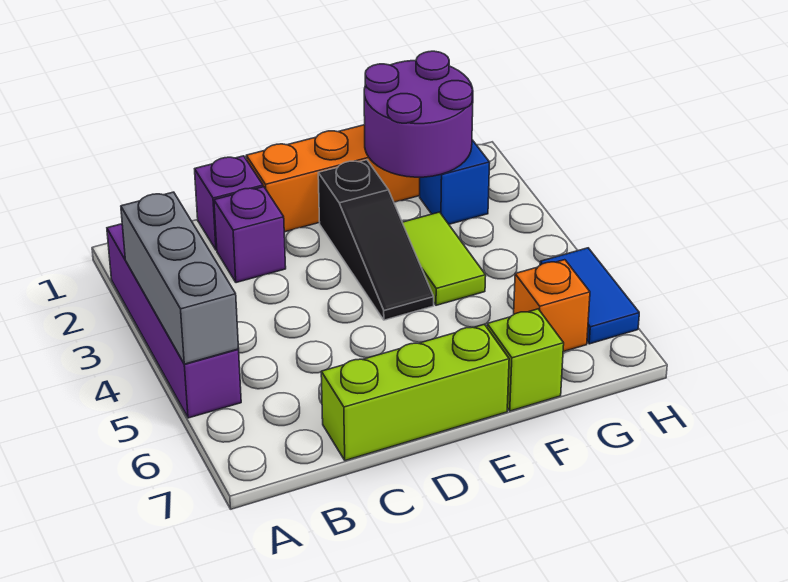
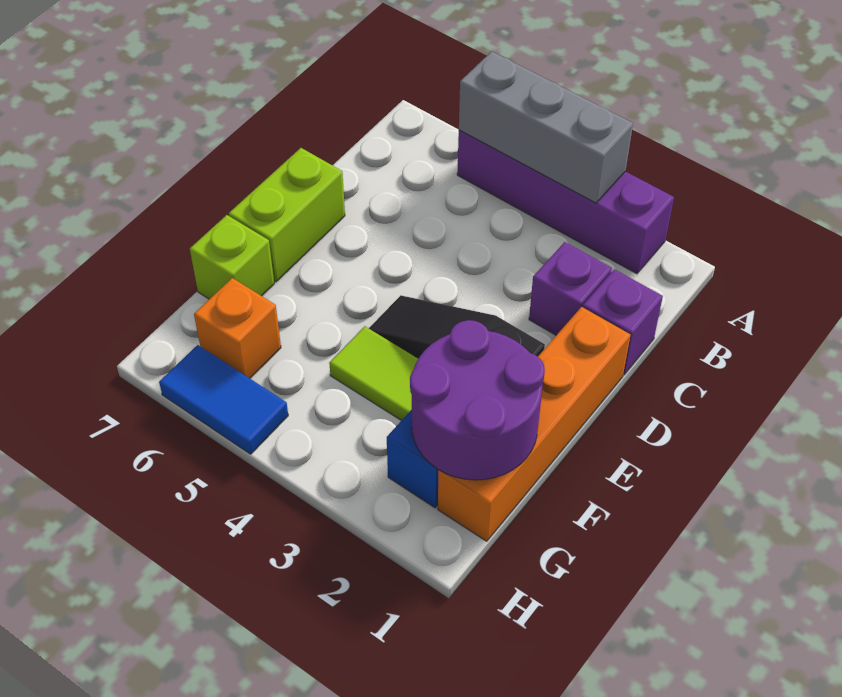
lime brick C7:E7 level 1 -> lime brick D7:E7 level 1

